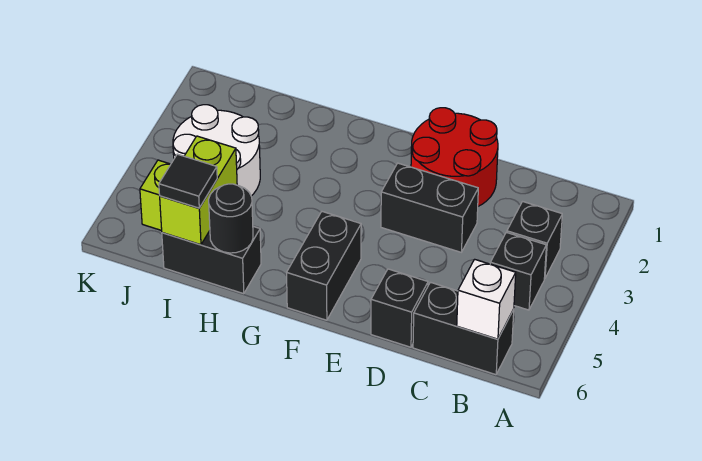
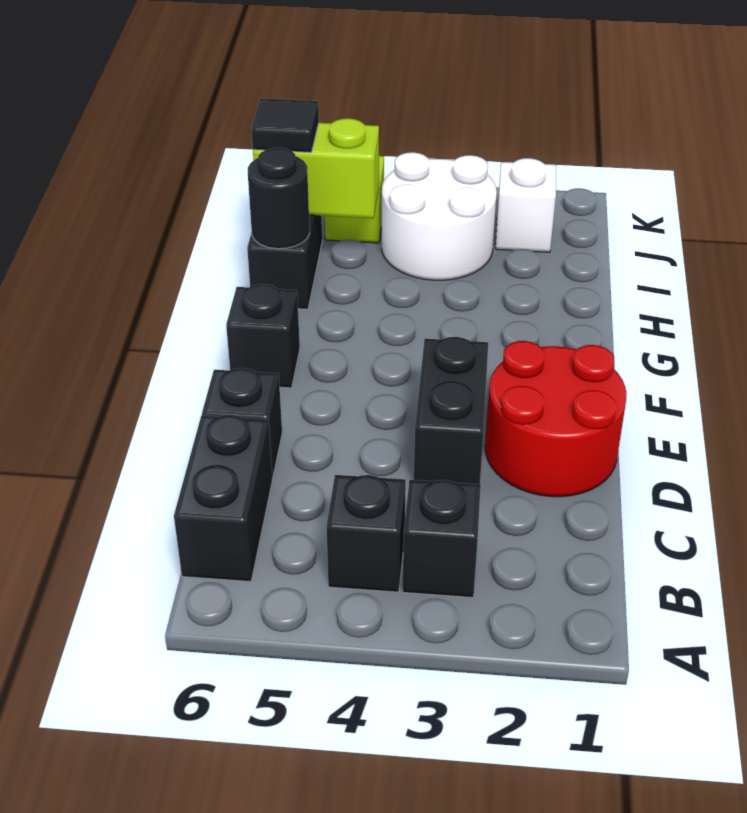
white brick B6 level 2 -> white brick J2 level 1
black brick F5:F6 level 1 -> black brick F6 level 1

